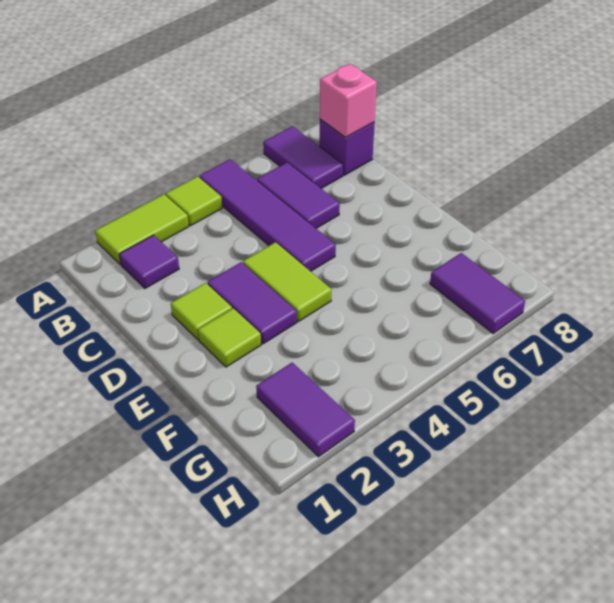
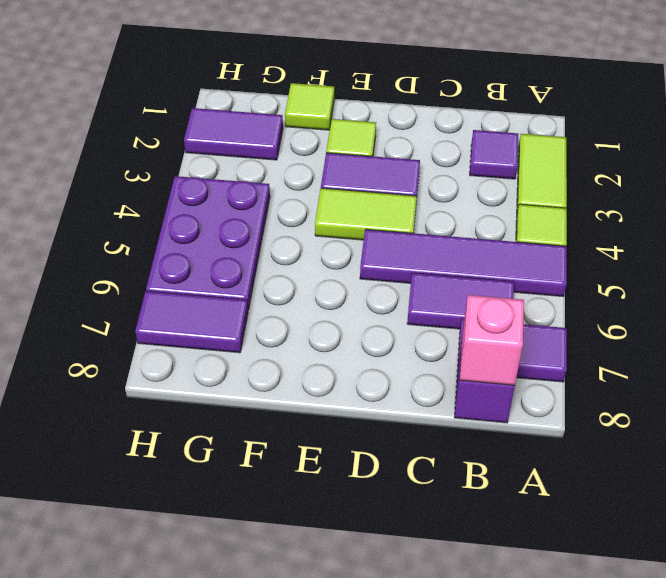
lime tile D2 level 1 -> lime tile F1 level 1
none -> purple plate G4:H6 level 1

